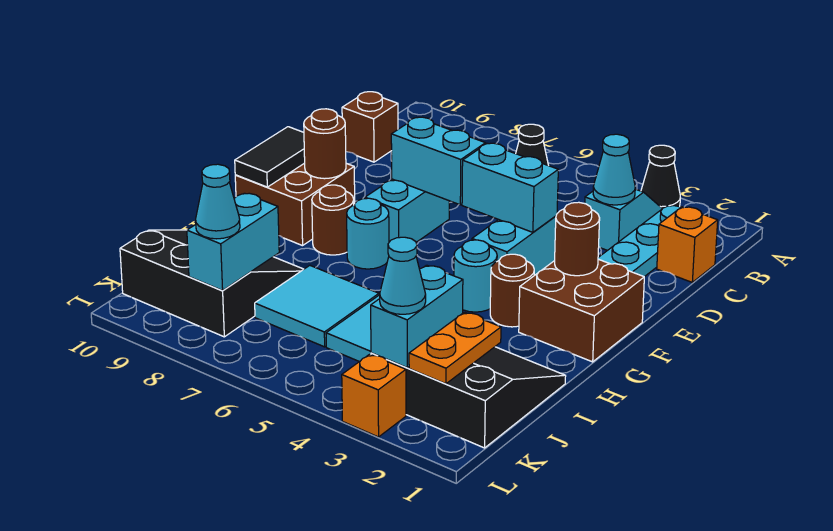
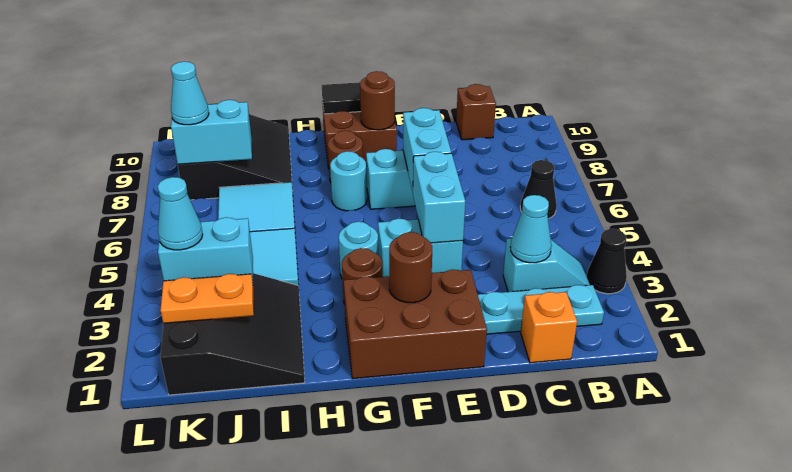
brown brick F1:G2 level 1 -> brown brick E1:G2 level 1
orange brick L3 level 1 -> none

